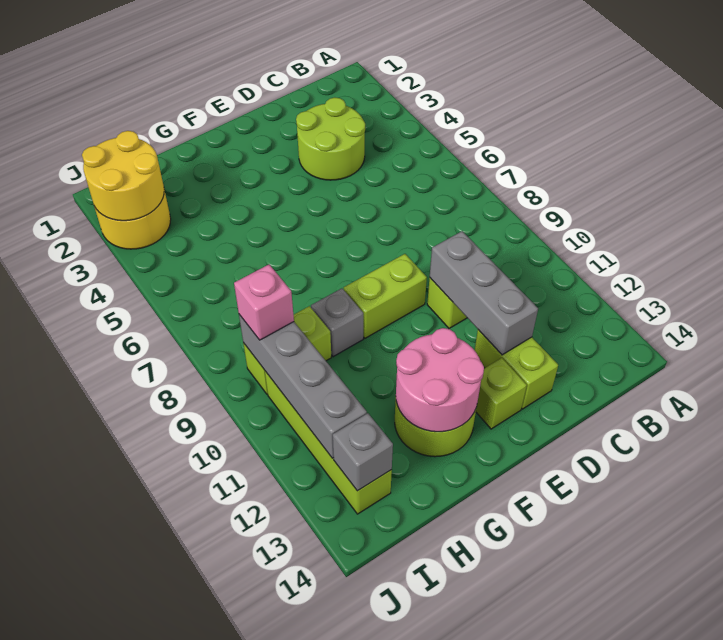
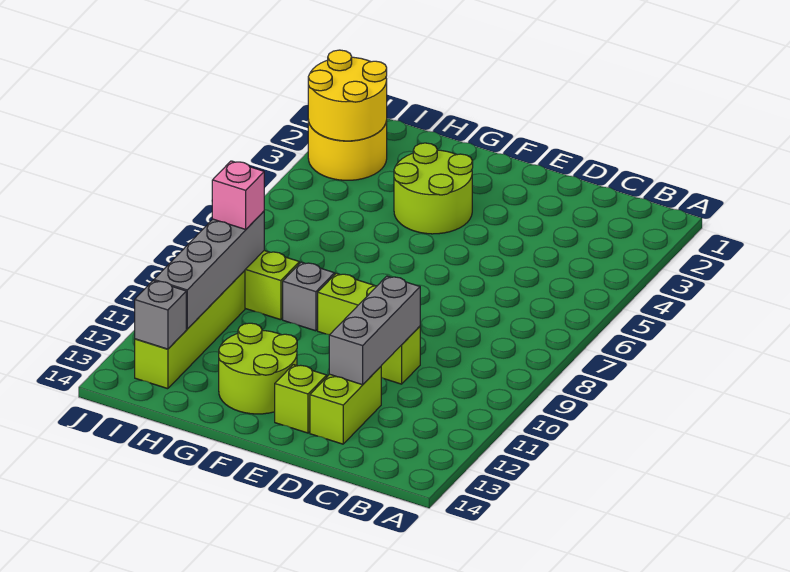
lime round brick C3:D4 level 1 -> lime round brick F3:G4 level 1
pink round brick F12:G13 level 2 -> none

